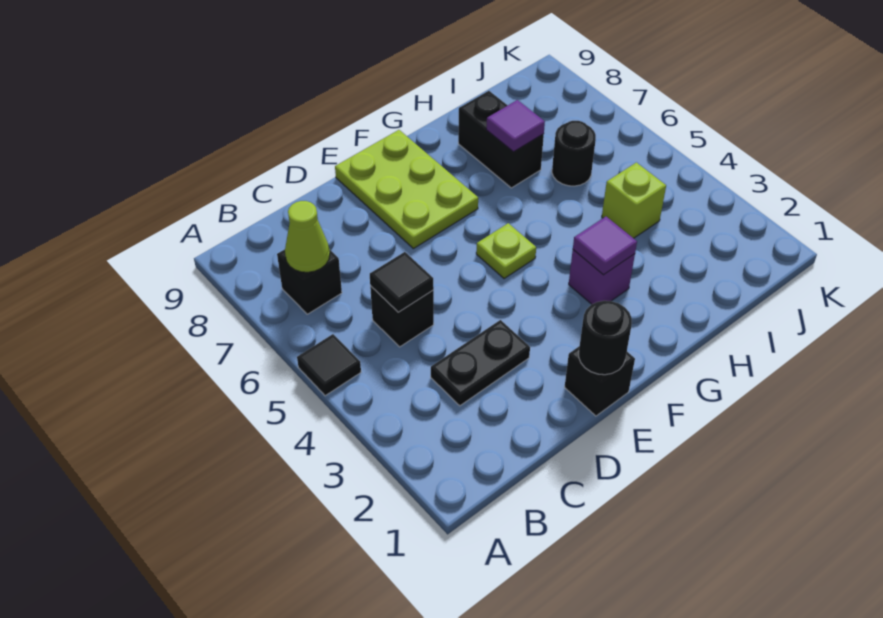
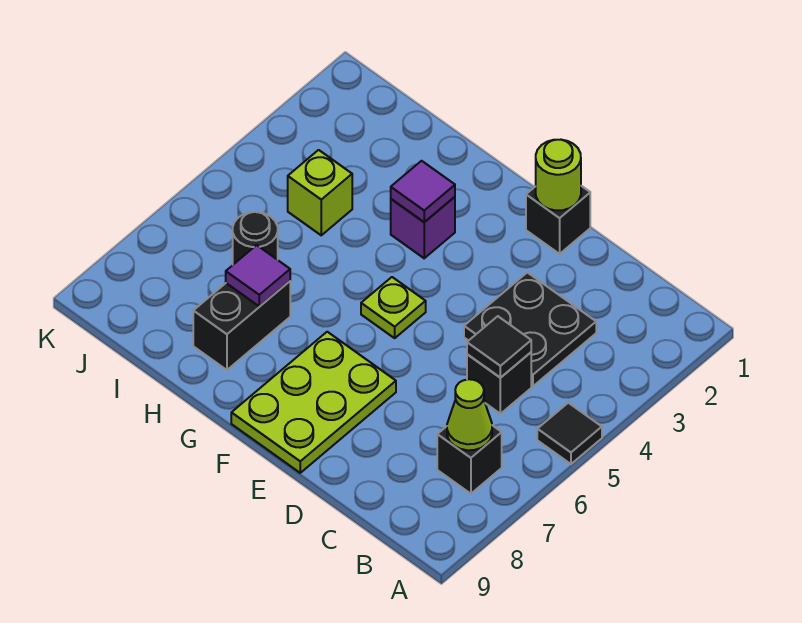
black plate C3:D3 level 1 -> black plate C3:D4 level 1
black round brick E1 level 2 -> lime round brick E1 level 2

